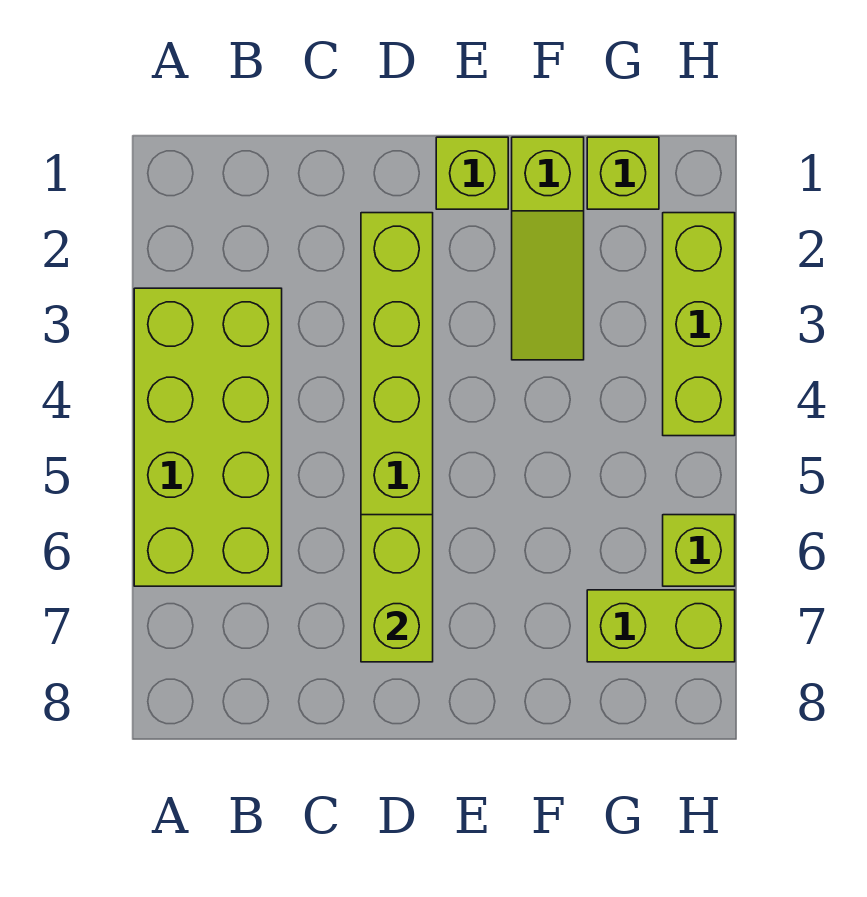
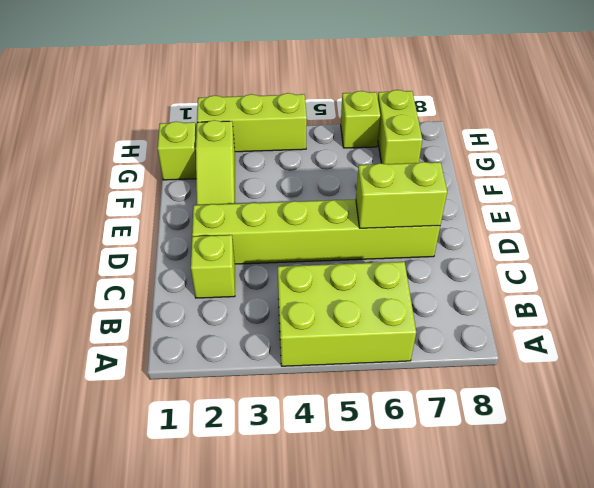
lime brick A3:B6 level 1 -> lime brick A4:B6 level 1
lime brick E1 level 1 -> lime brick C2 level 1
lime slope F1:F3 level 1 top 1 -> lime slope E2:G2 level 1 top G

